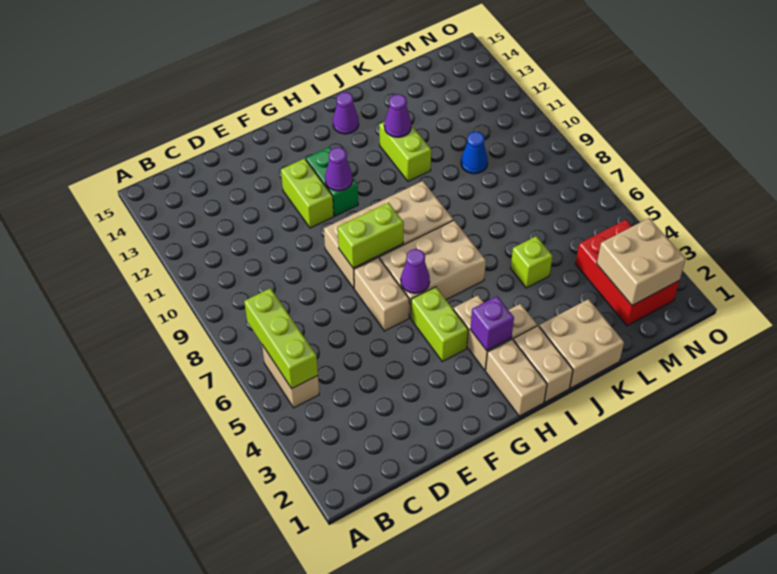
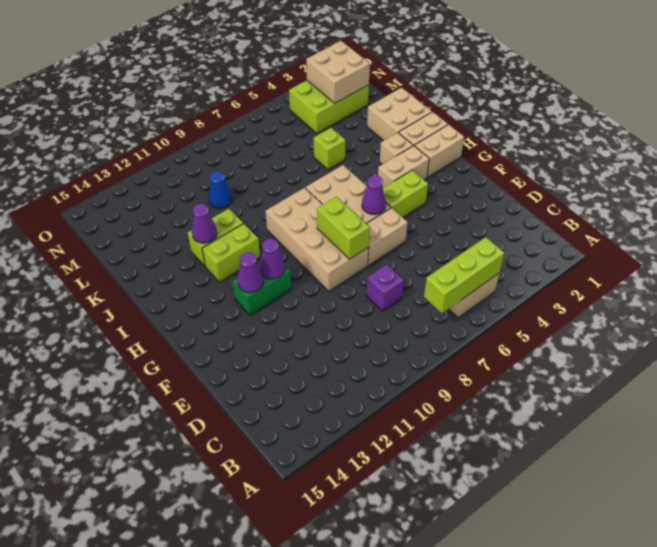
lime brick F11:F12 level 1 -> lime brick I11:I12 level 1
purple brick H3 level 2 -> purple brick D8 level 1
purple cone I14 level 1 -> purple cone G12 level 2
red brick M2:N4 level 1 -> lime brick M2:N4 level 1

